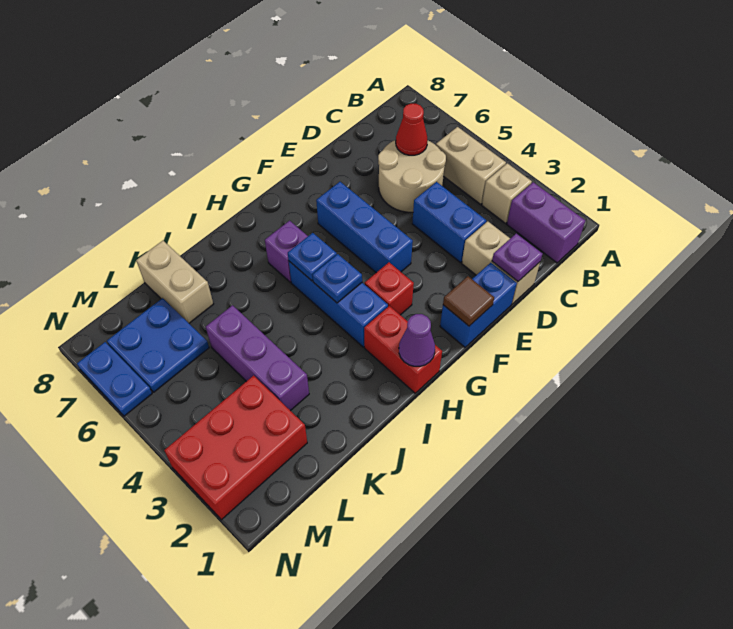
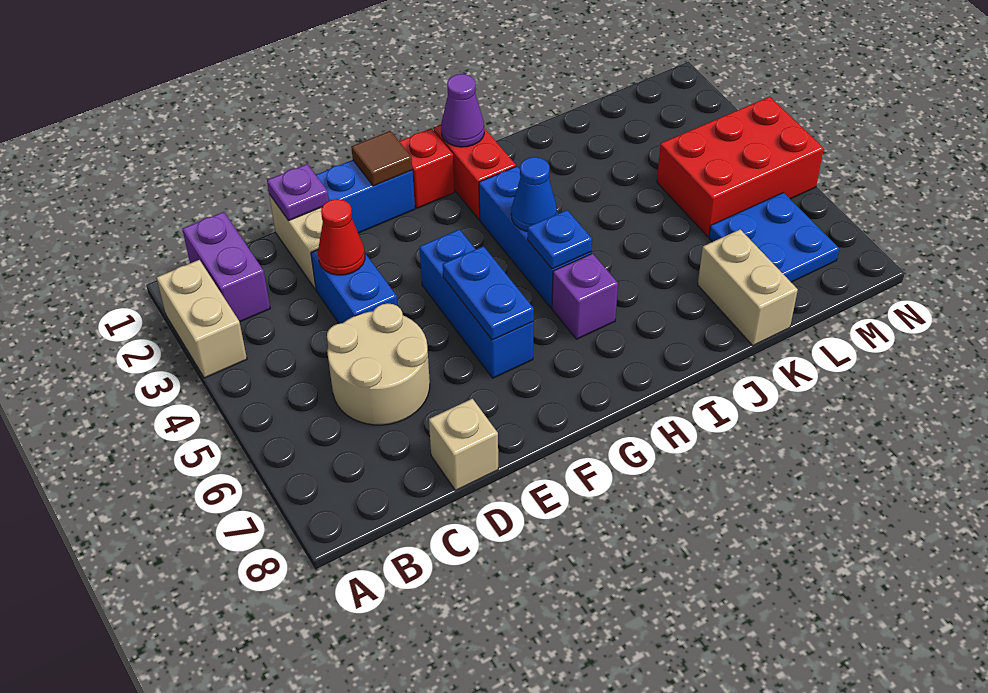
tan brick B3 level 1 -> tan brick D8 level 1
tan brick B4:B5 level 1 -> tan brick A2:A3 level 1
red cone C6 level 2 -> red cone D3 level 2
red brick G3 level 1 -> red brick G1 level 1
blue plate H4 level 2 -> blue cone H4 level 2
purple brick K3:K5 level 1 -> none
red brick L2:N3 level 1 -> red brick L4:N5 level 1
blue plate N6:N7 level 1 -> blue plate F5:F6 level 2

